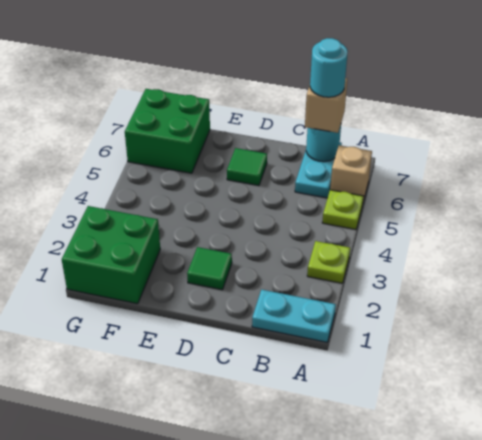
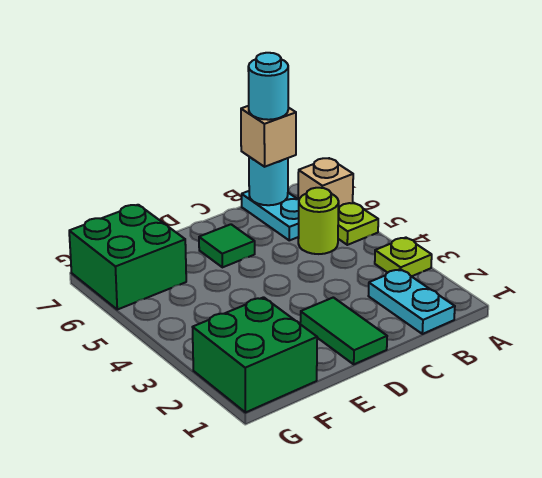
cyan plate A1:B1 level 1 -> cyan plate B1:B2 level 1
none -> lime round brick B5 level 1
green tile D2 level 1 -> green tile D1:D2 level 1

